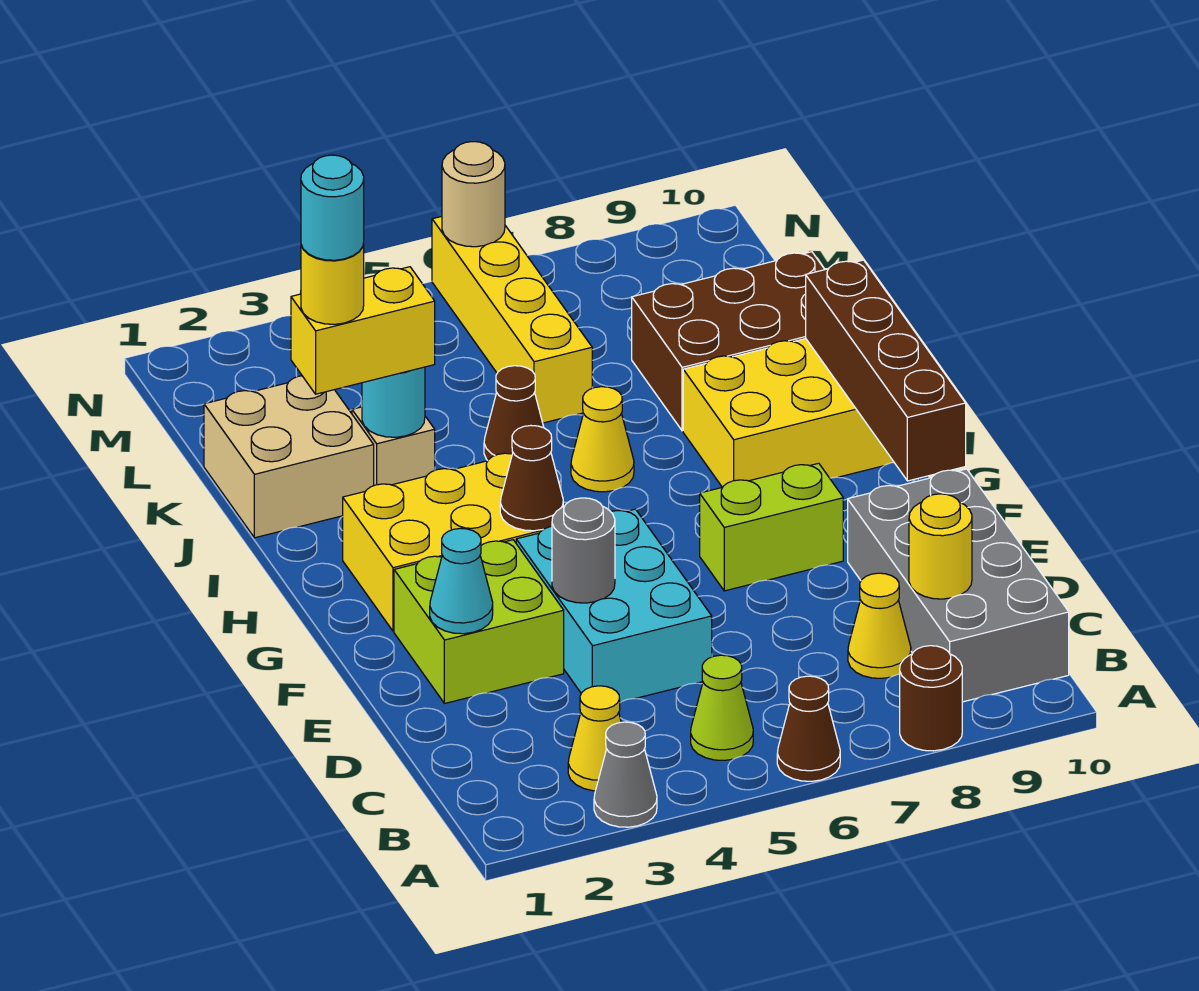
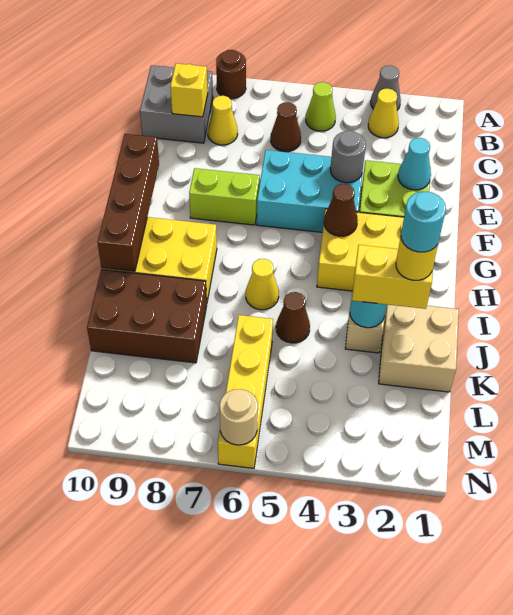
brown cone A6 level 1 -> brown cone C6 level 1
grey brick B9:E10 level 1 -> grey brick B9:C10 level 1
yellow round brick C9 level 2 -> yellow brick C9 level 2
cyan brick D4:F5 level 1 -> cyan brick E4:F6 level 1

